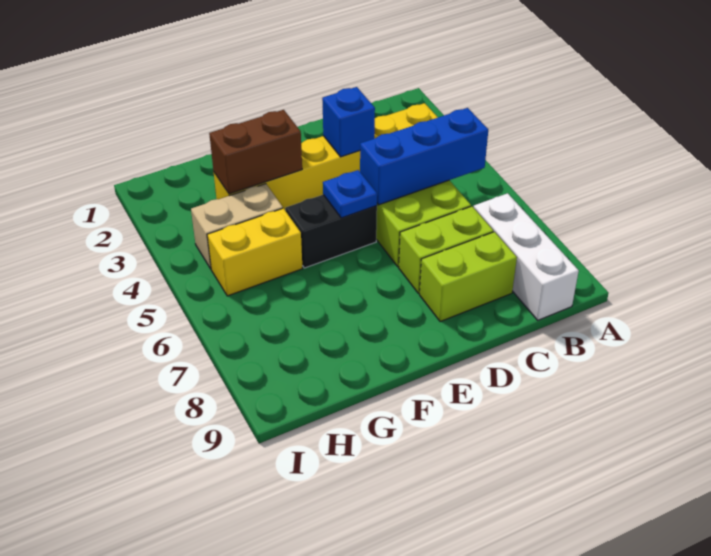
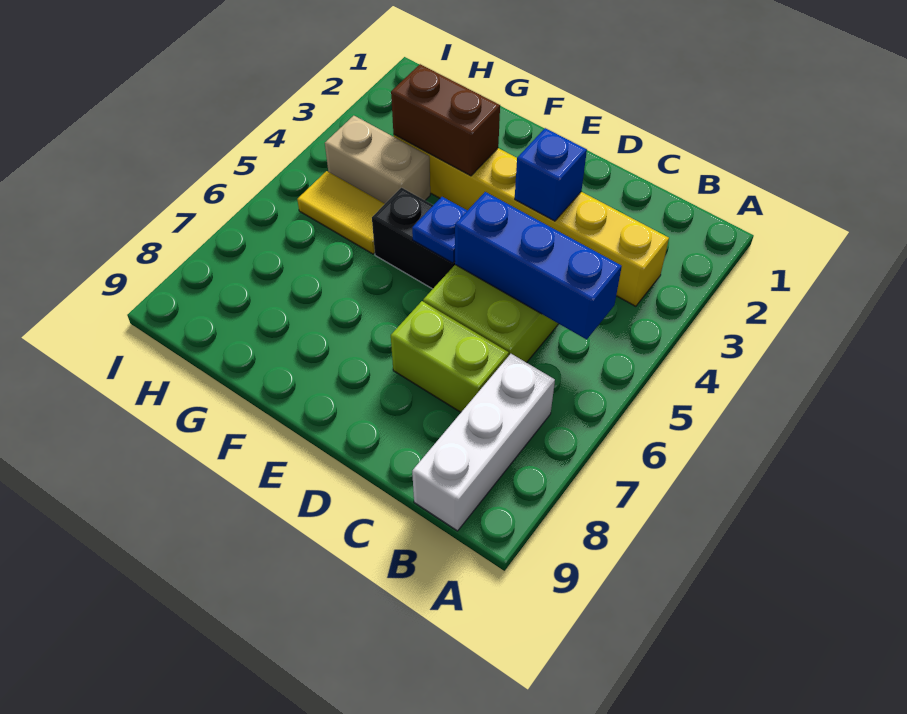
lime brick C8:D8 level 1 -> none
yellow brick G5:H5 level 1 -> yellow tile G5:H5 level 1

